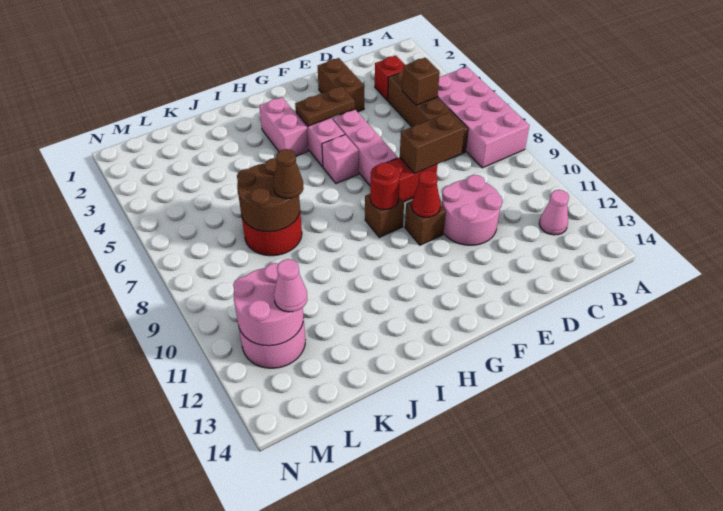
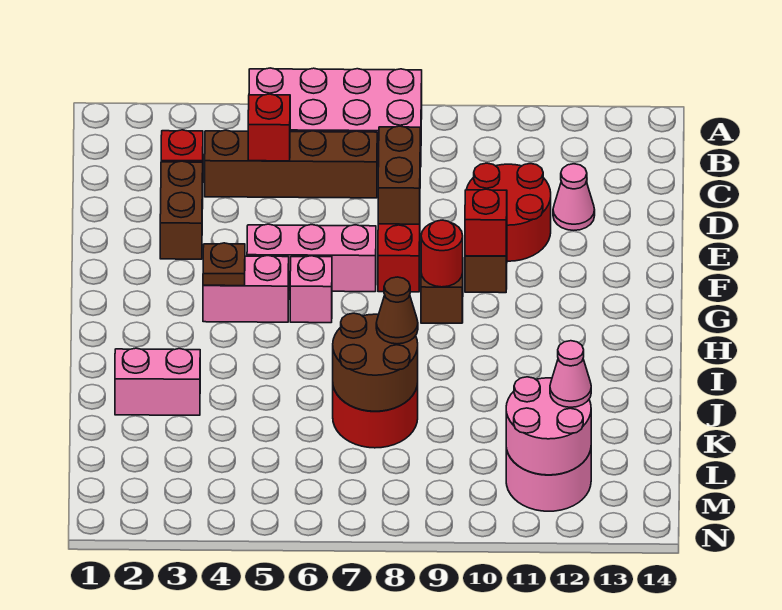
pink cone B12 level 1 -> pink cone D12 level 1
brown brick C5 level 2 -> red brick C5 level 2
pink round brick D10:E11 level 1 -> red round brick D10:E11 level 1
brown brick E2:E3 level 1 -> brown brick D3:E3 level 1
brown plate F4:G4 level 2 -> brown plate G4 level 2
red cone F10 level 2 -> red brick F10 level 2
pink brick H3:H4 level 1 -> pink brick J2:J3 level 1

